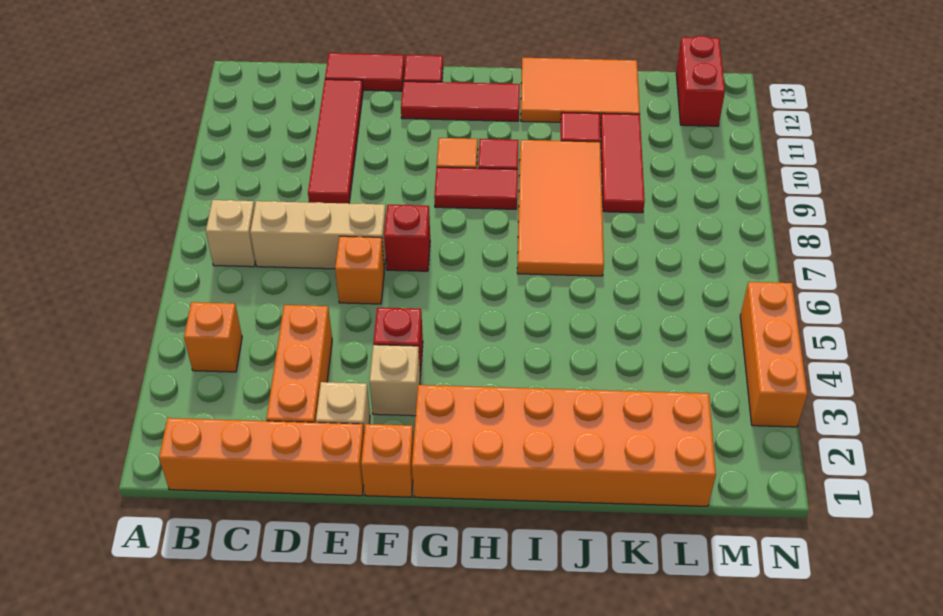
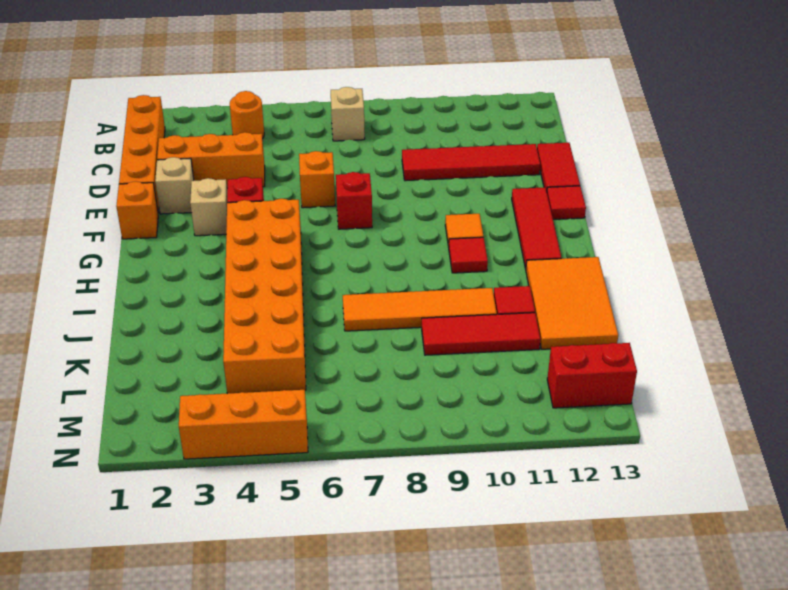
orange brick B4 level 1 -> orange round brick B4 level 1
tan brick C7:E7 level 1 -> none
orange brick G1:L2 level 1 -> orange brick G4:L5 level 1
red tile G9:H9 level 1 -> none
orange tile I7:J10 level 1 -> orange tile J7:J10 level 1

